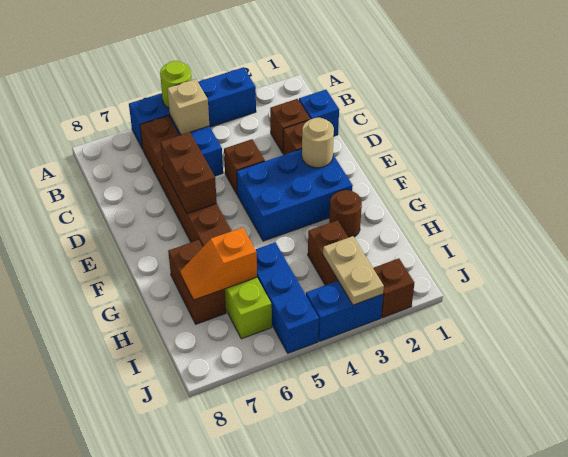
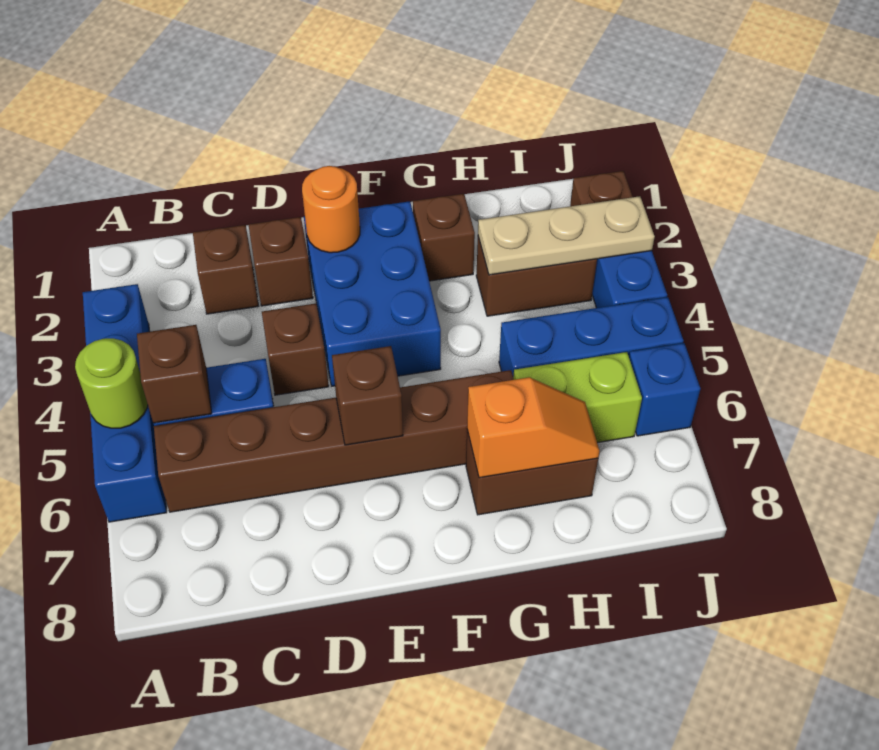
tan brick B5 level 2 -> brown brick B5 level 2
blue brick C1 level 1 -> blue brick J6 level 1
brown brick D6:E6 level 2 -> brown brick E6 level 2
tan round brick E2 level 2 -> orange round brick E2 level 2
brown round brick G2 level 1 -> brown brick G2 level 1
orange slope H6:H7 level 2 top 6 -> orange slope G7:H7 level 2 top G
tan plate I3:J3 level 2 -> tan plate H3:J3 level 2

